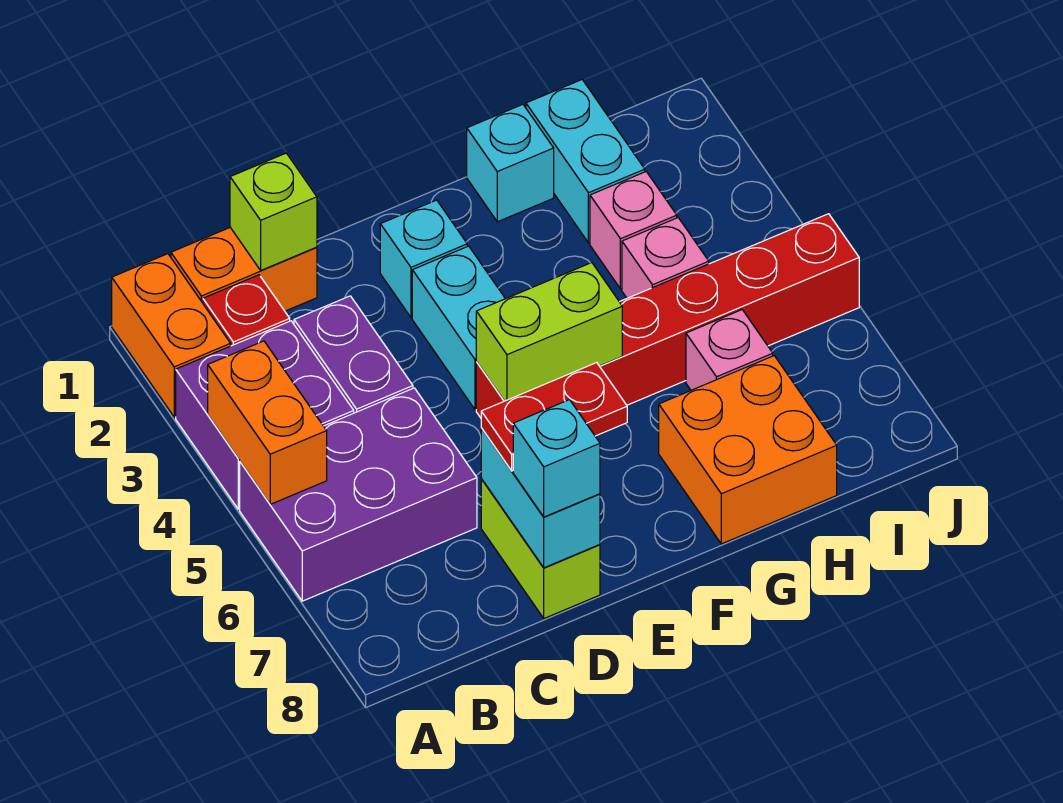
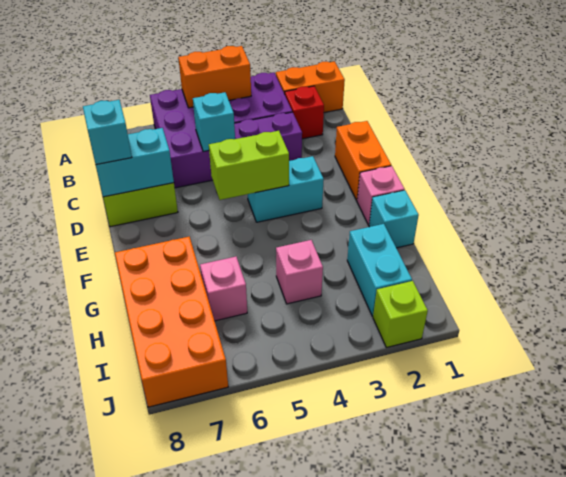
orange brick B1:C1 level 1 -> orange brick D1:E1 level 1
lime brick C1 level 2 -> lime brick J2 level 1
red plate D7:E7 level 3 -> none
cyan brick E2 level 1 -> cyan brick C5 level 2
red brick E5:J5 level 1 -> none
lime brick E5:F5 level 2 -> lime brick E4:E5 level 2
orange brick G7:H8 level 1 -> orange brick G7:J8 level 1
cyan brick H1:H2 level 1 -> cyan brick H2:I2 level 1
pink brick H3 level 1 -> pink brick F1 level 1

